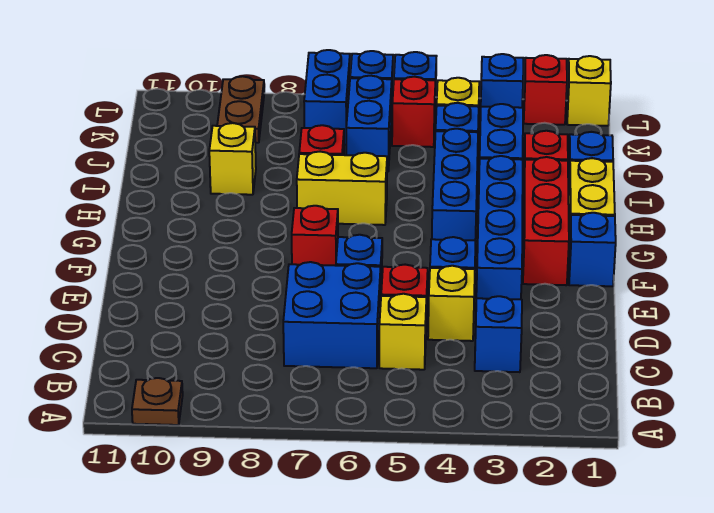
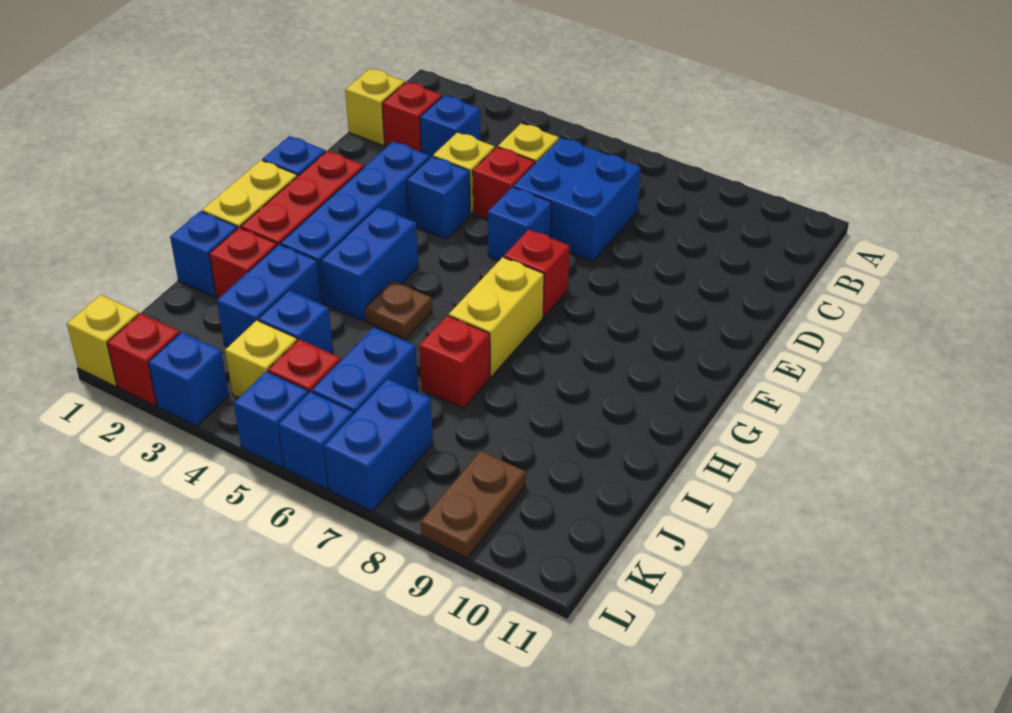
brown plate A10 level 1 -> brown plate H5 level 1
none -> red brick C2 level 1
blue brick G4:I4 level 1 -> blue brick G4:H4 level 1
yellow brick H6:H7 level 1 -> yellow brick G7:H7 level 1
yellow brick I9 level 1 -> yellow brick C1 level 1

